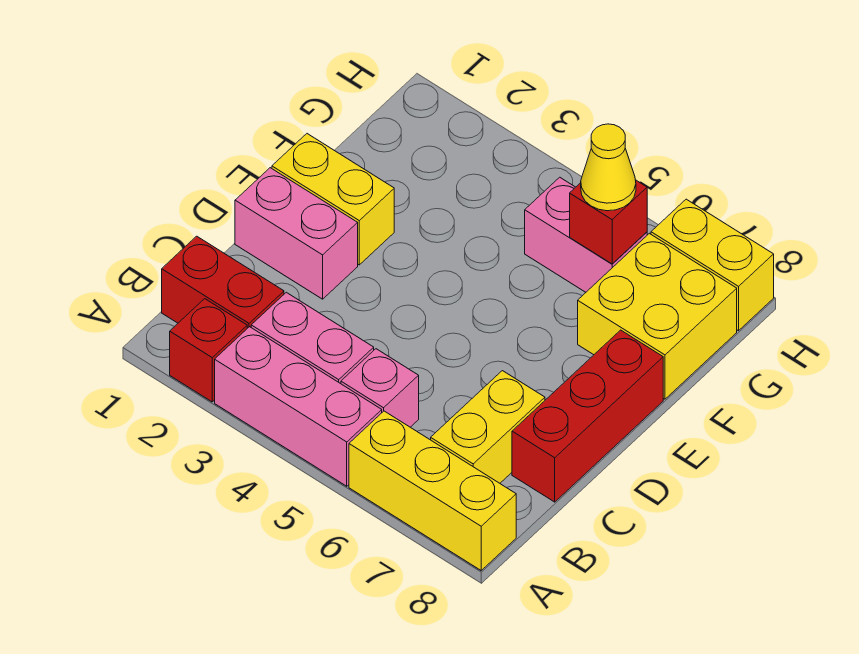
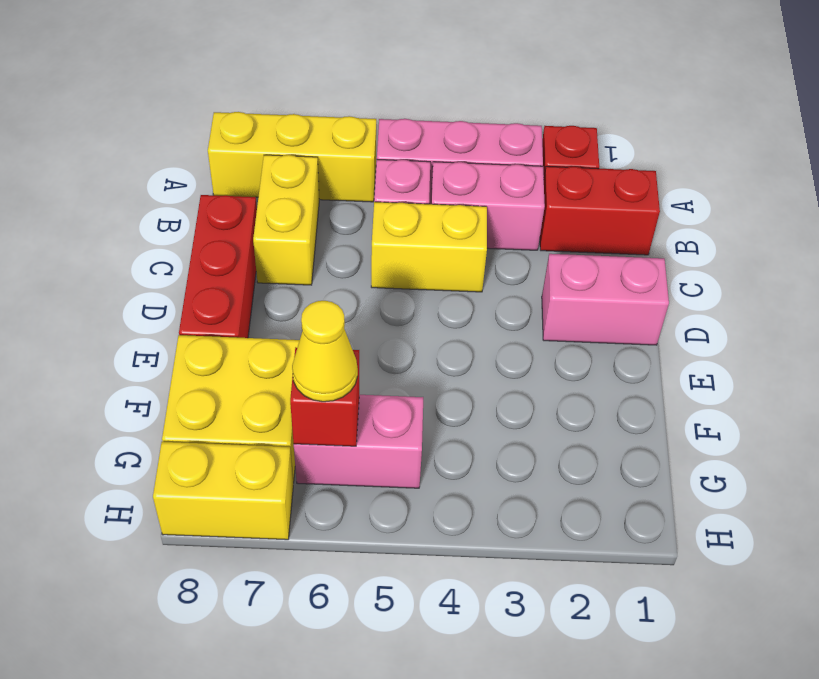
yellow brick E1:E2 level 1 -> yellow brick C4:C5 level 1

